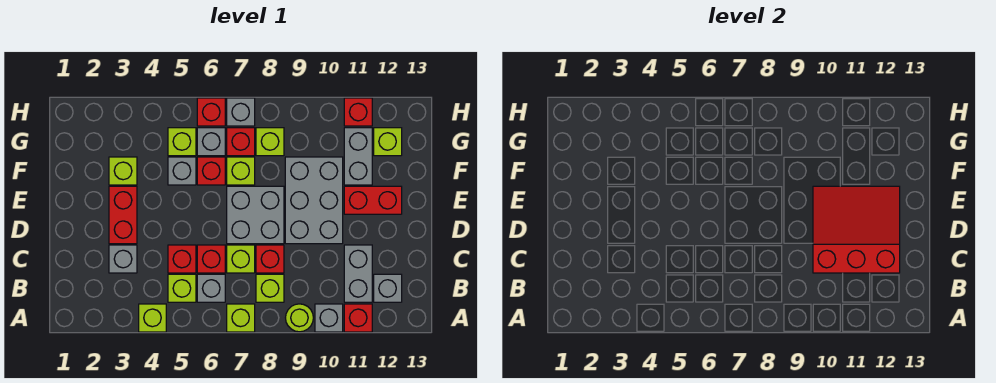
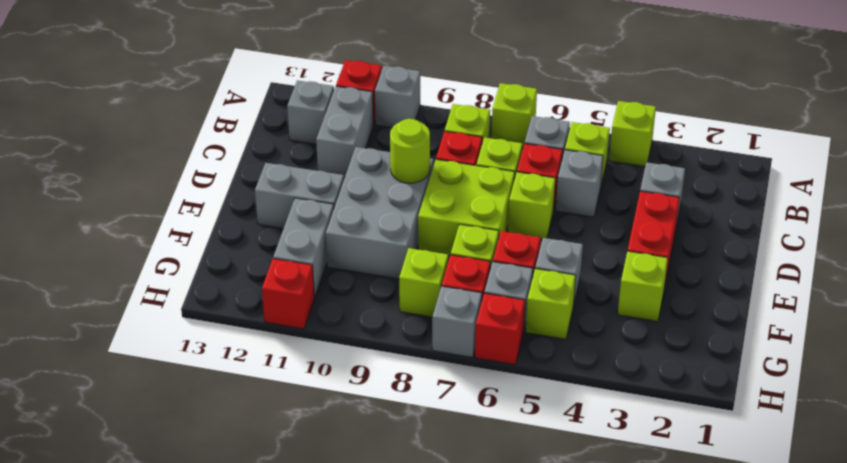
lime round brick A9 level 1 -> lime round brick D9 level 2
red brick C5 level 1 -> grey brick C5 level 1
red slope C10:E12 level 2 top C -> none
grey brick D7:E8 level 1 -> lime brick D7:E8 level 1
red brick E11:E12 level 1 -> grey brick E11:E12 level 1
lime brick G12 level 1 -> lime brick D6 level 1

